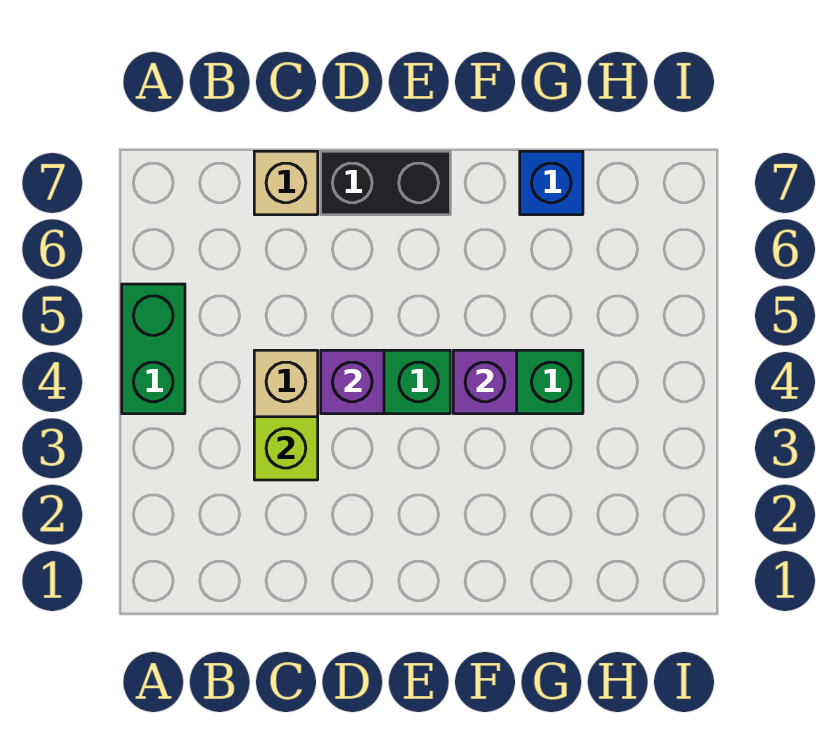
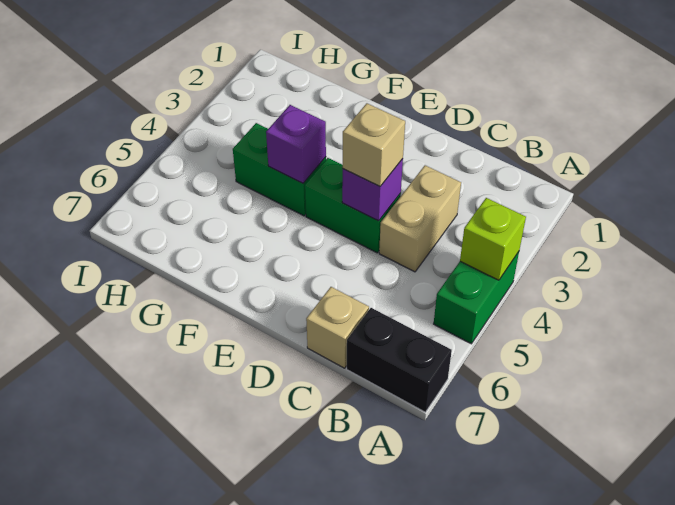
lime brick C3 level 2 -> lime brick A4 level 2
none -> tan brick D4 level 3
black brick D7:E7 level 1 -> black brick A7:B7 level 1
blue brick G7 level 1 -> none

